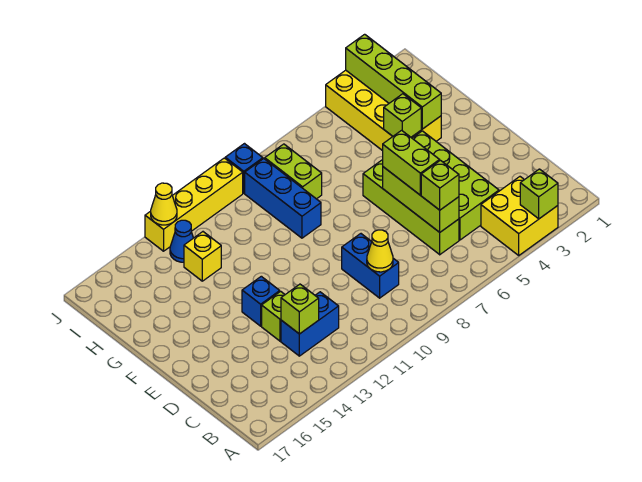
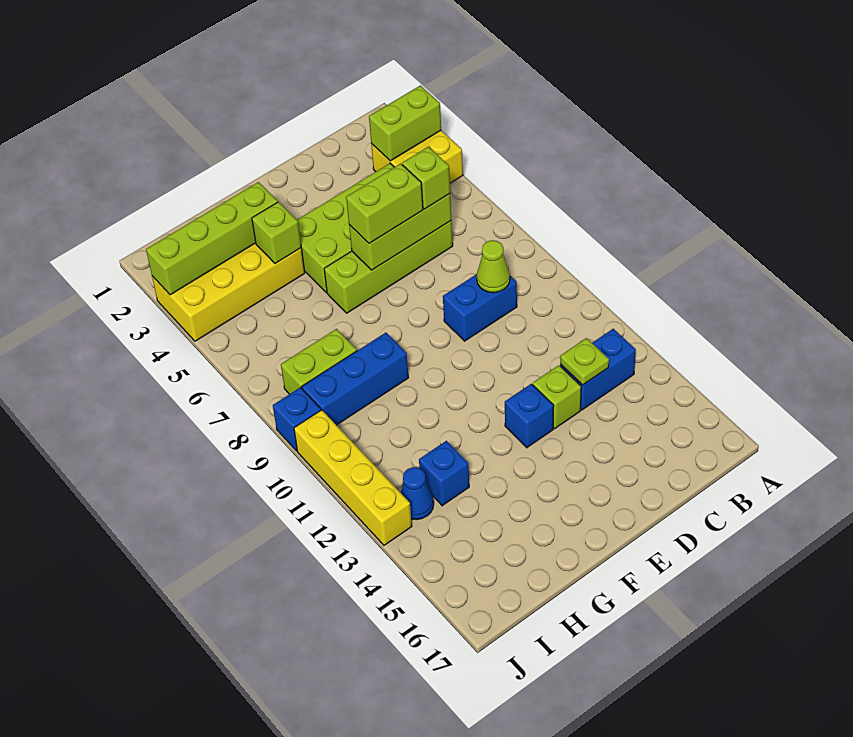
lime brick A3 level 2 -> lime brick A3:B3 level 2
yellow cone C9 level 2 -> lime cone C9 level 2
blue brick C12:C13 level 1 -> blue brick B13:C13 level 1
lime brick C13 level 2 -> lime plate C13 level 2
yellow brick H13 level 1 -> blue brick H13 level 1
yellow cone J13 level 2 -> none

